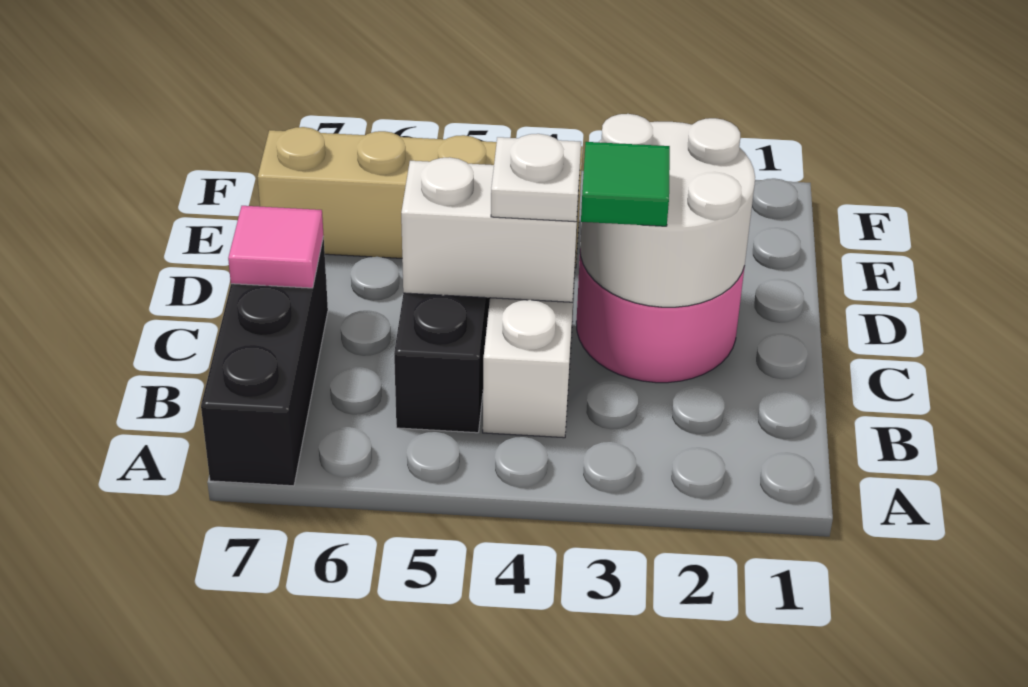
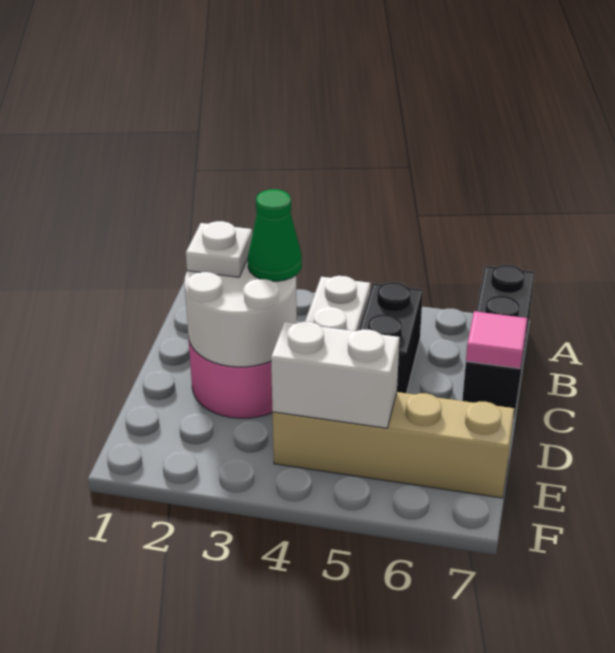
green tile C3 level 3 -> green cone C3 level 3
white brick C4:C5 level 2 -> white brick E4:E5 level 2
white plate C4 level 3 -> white plate C2 level 3

